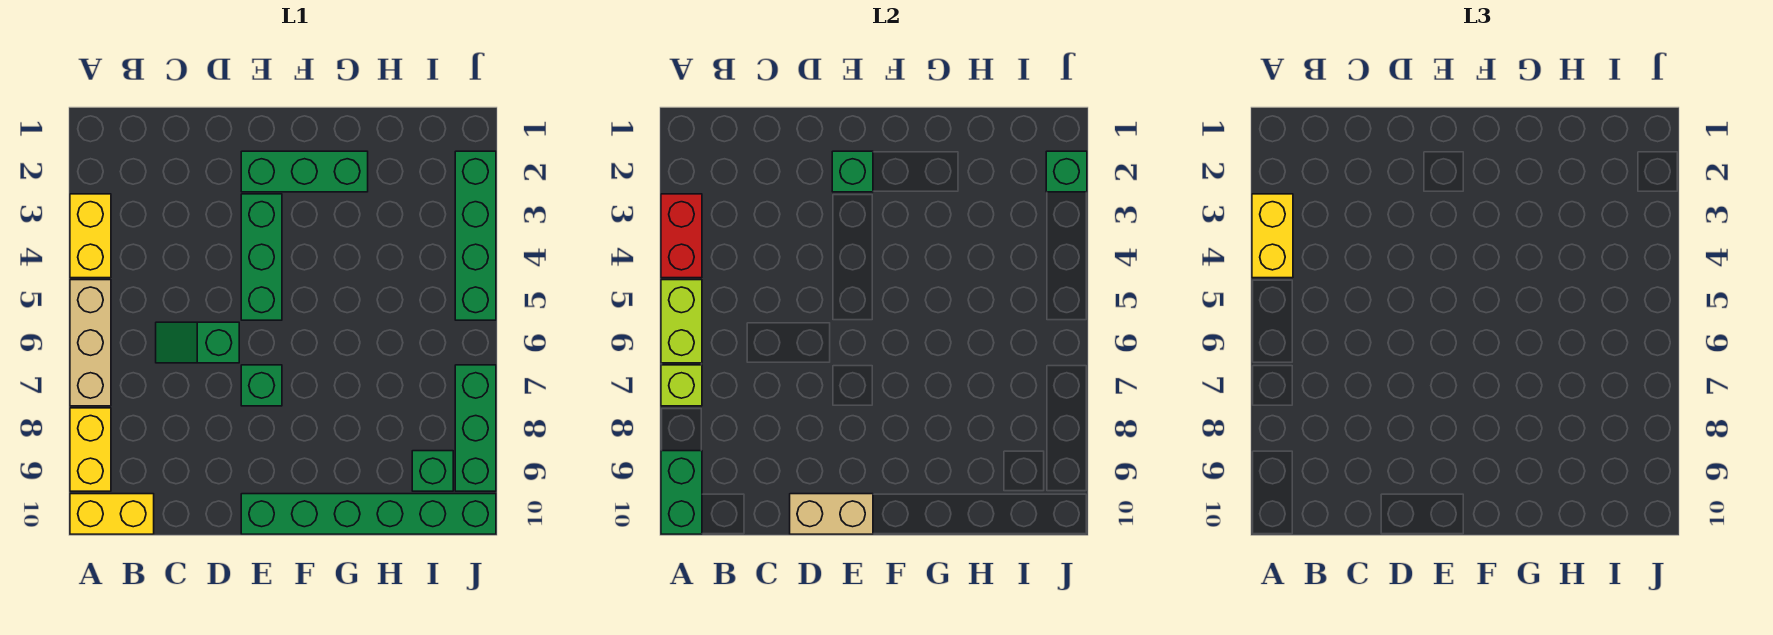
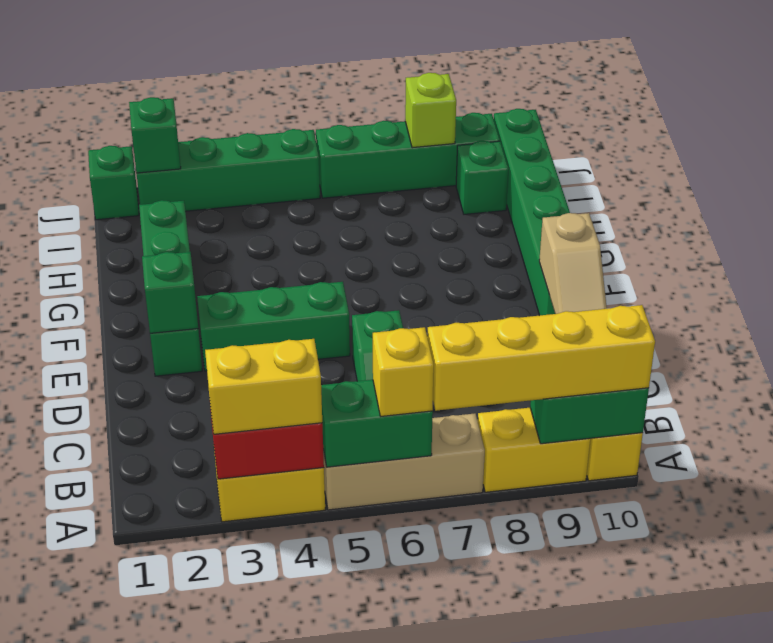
lime brick A5:A6 level 2 -> green brick A5:A6 level 2
none -> yellow brick A6 level 3
lime brick A7 level 2 -> lime brick J8 level 2
none -> yellow brick A7:A10 level 3
tan brick D10:E10 level 2 -> tan slope D10:E10 level 2 top E
green brick E2:G2 level 1 -> green brick E2:H2 level 1
green brick E7 level 1 -> green brick J1 level 1
green brick J7:J9 level 1 -> green brick J6:J9 level 1

